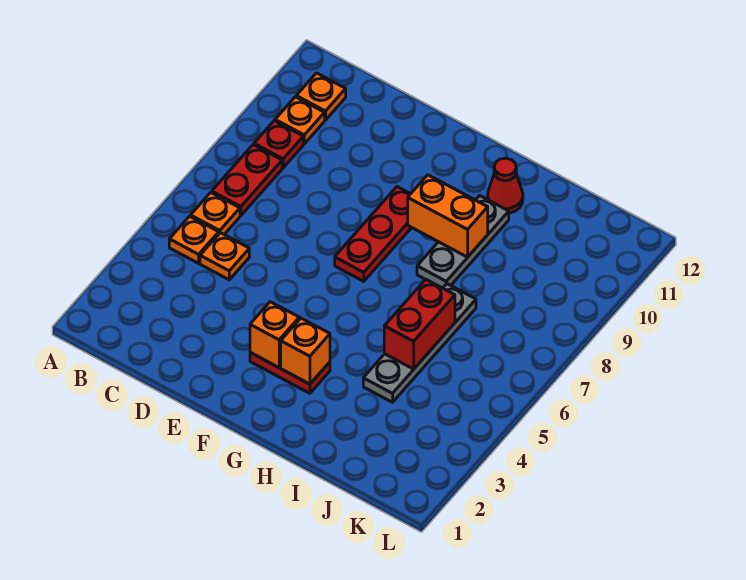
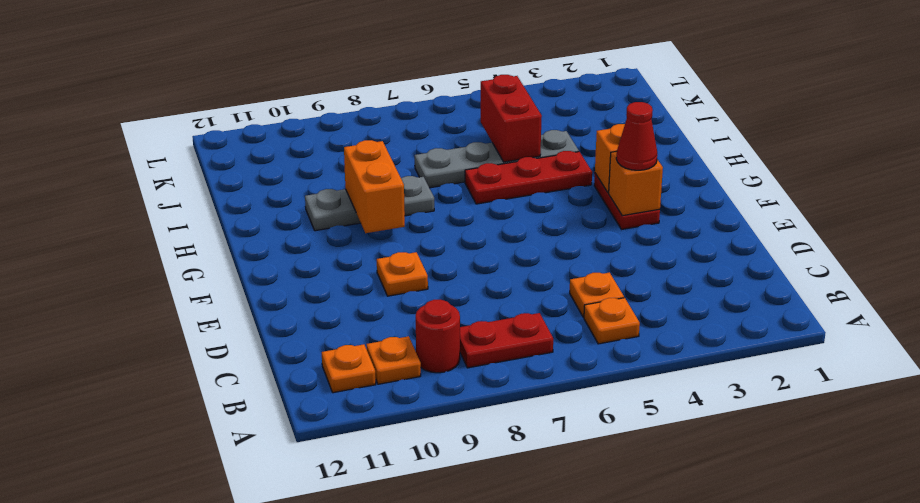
orange plate B6 level 1 -> orange plate E9 level 1
red plate B9 level 1 -> red round brick B9 level 1
red plate F7:F9 level 1 -> red plate H4:H6 level 1
red cone H11 level 1 -> red cone F3 level 3
red brick I5:I6 level 2 -> red brick I5:J5 level 2

